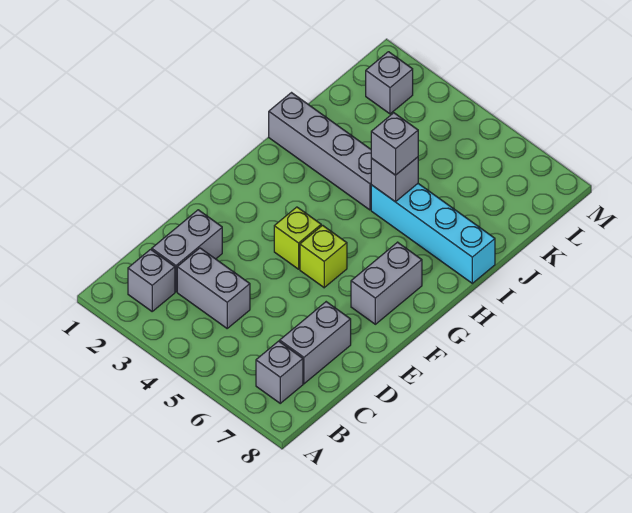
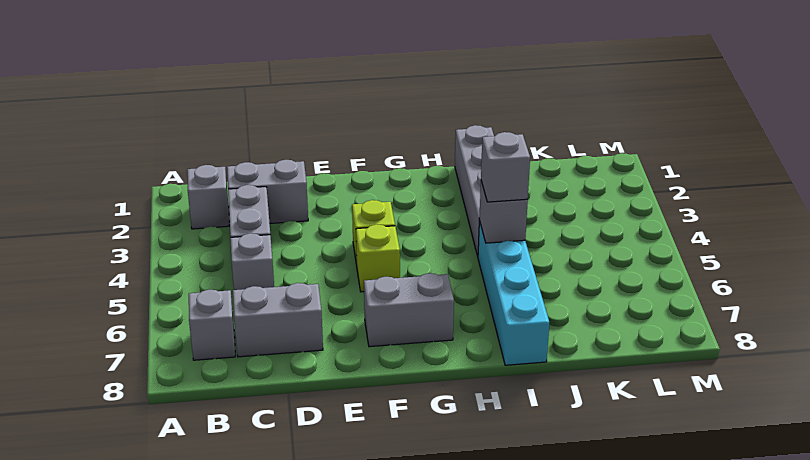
grey brick L2 level 1 -> grey brick C5 level 1

